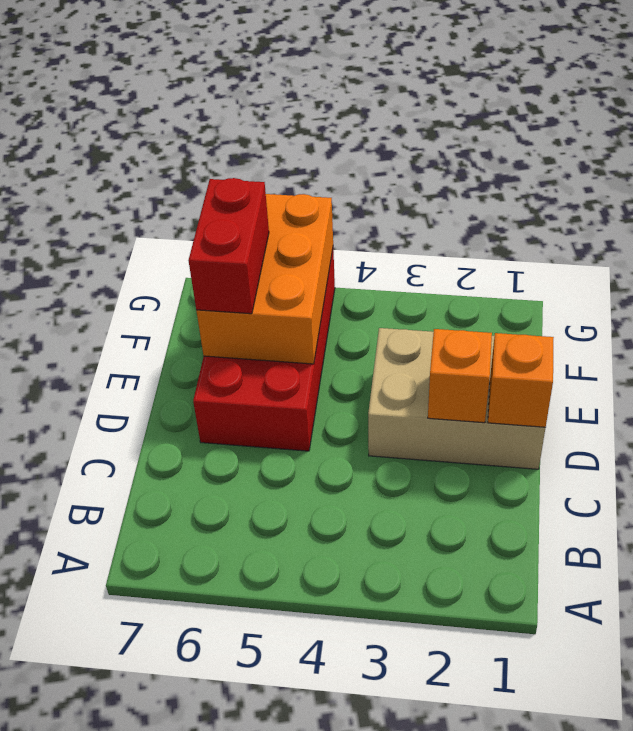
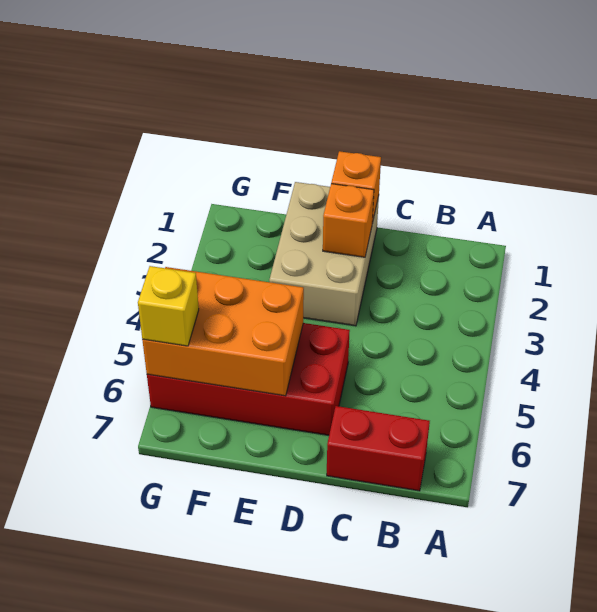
red brick E6:F6 level 3 -> red brick B7:C7 level 1
none -> yellow brick G6 level 3

